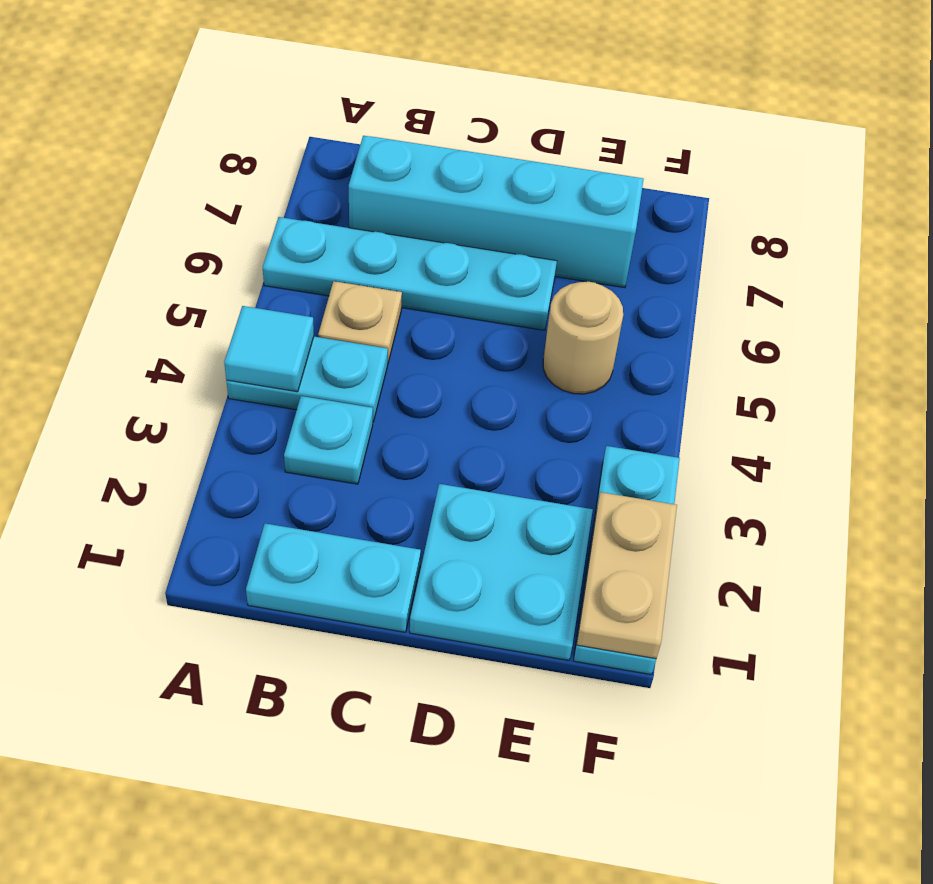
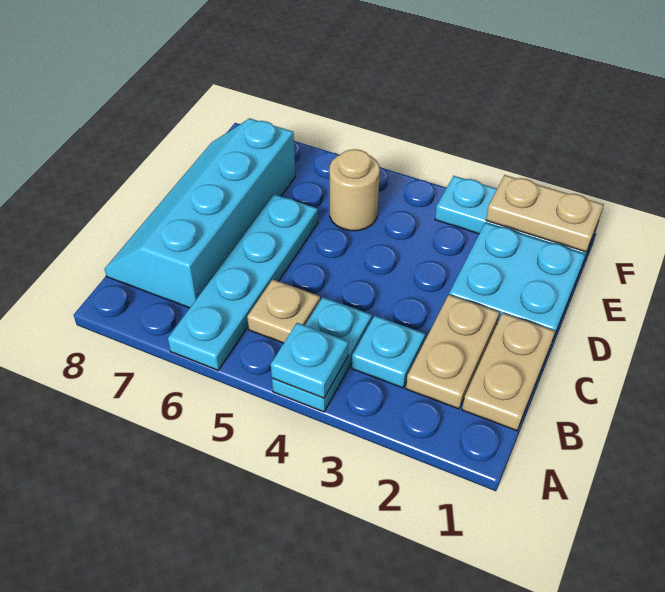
cyan tile A4 level 2 -> cyan plate A4 level 2
cyan plate B1:C1 level 1 -> tan plate B1:C1 level 1
none -> tan plate B2:C2 level 1

